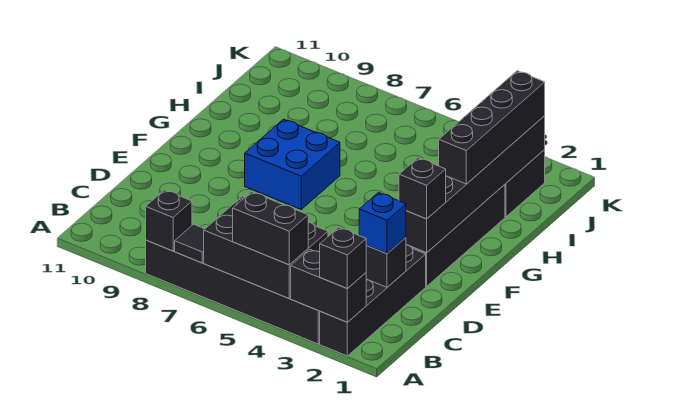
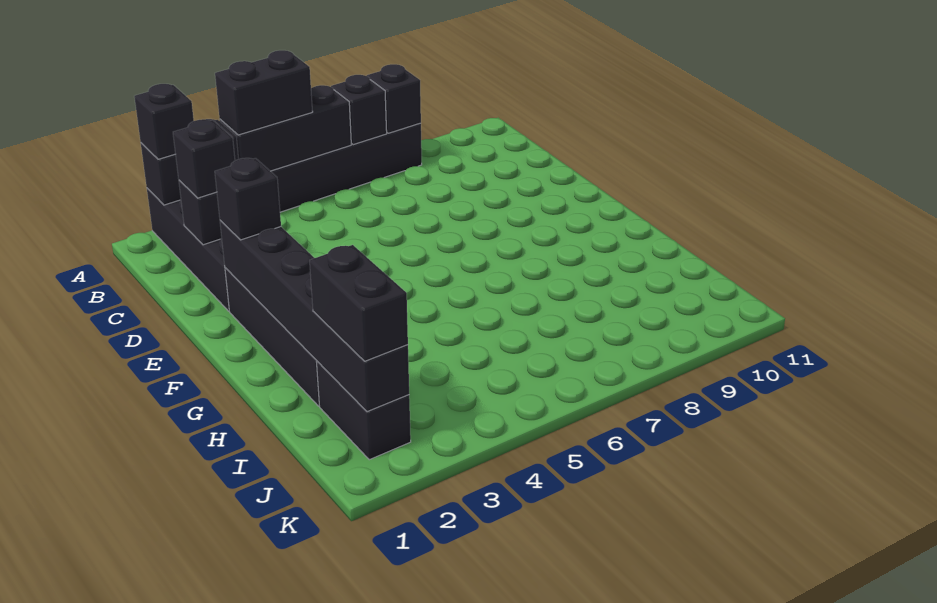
black brick A4:B6 level 2 -> black brick A4:A6 level 2
black tile A7 level 2 -> black brick A7 level 2
blue brick C2 level 3 -> black brick C2 level 3
blue brick F7:G8 level 1 -> none
black brick G2:J2 level 3 -> black brick I2:J2 level 3

